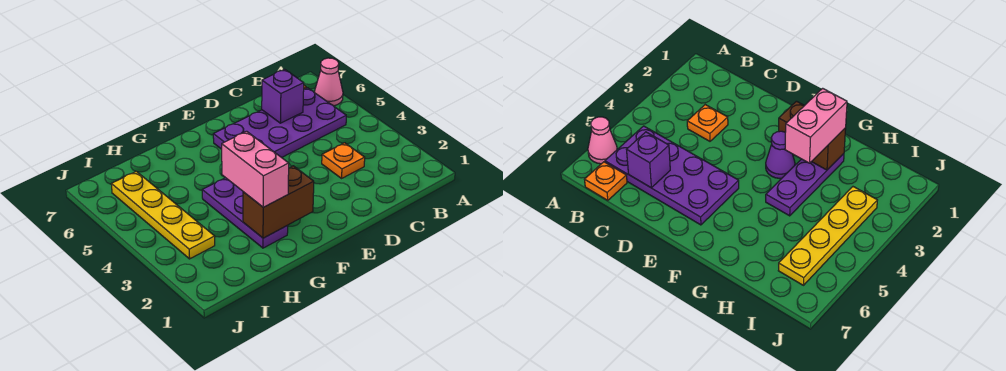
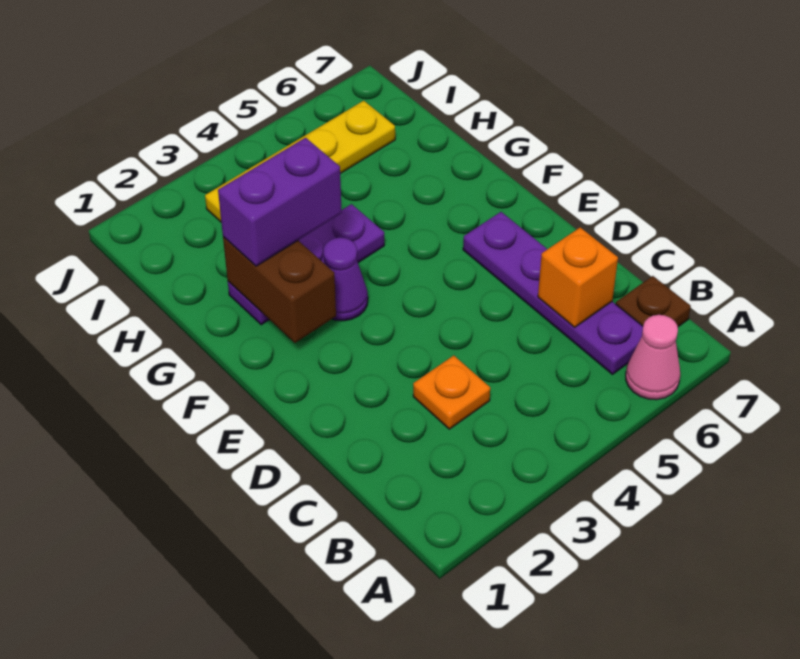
purple plate B5:E6 level 1 -> purple plate B6:E6 level 1
orange plate B7 level 1 -> brown plate B7 level 1
purple brick C6 level 2 -> orange brick C6 level 2
pink brick G2:G3 level 3 -> purple brick G2:G3 level 3

